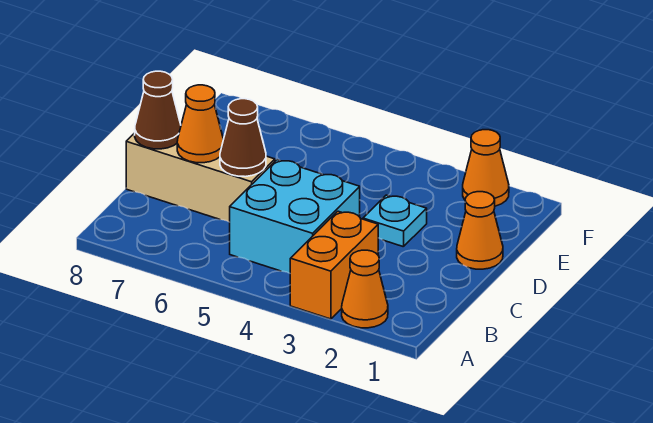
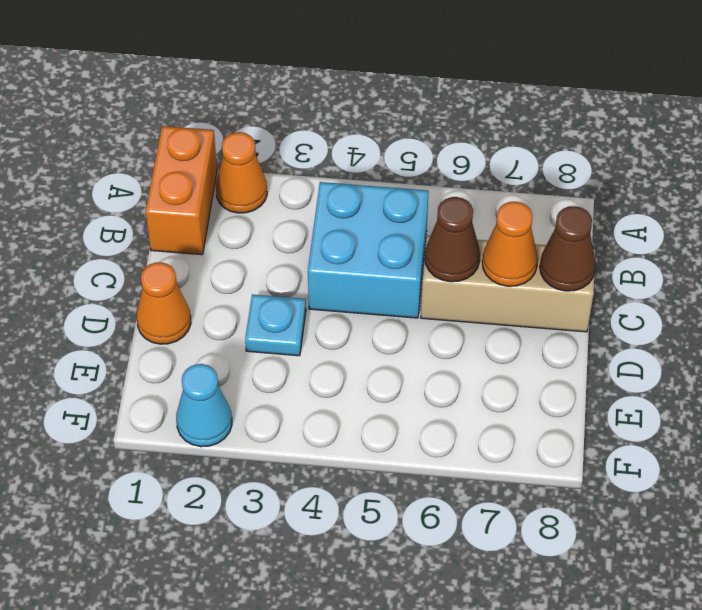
orange brick A3:B3 level 1 -> orange brick A1:B1 level 1
orange cone F2 level 1 -> cyan cone F2 level 1

